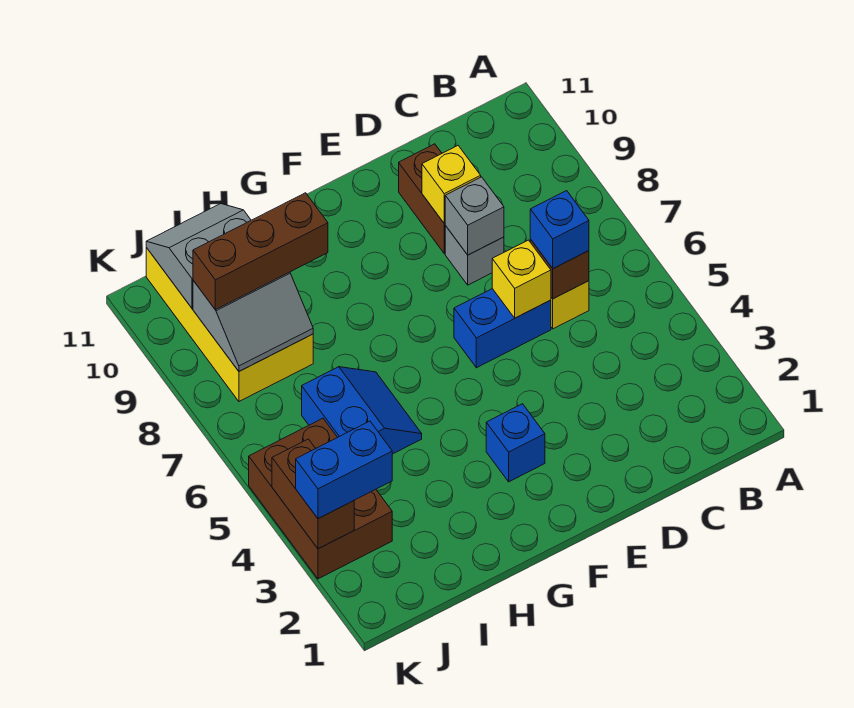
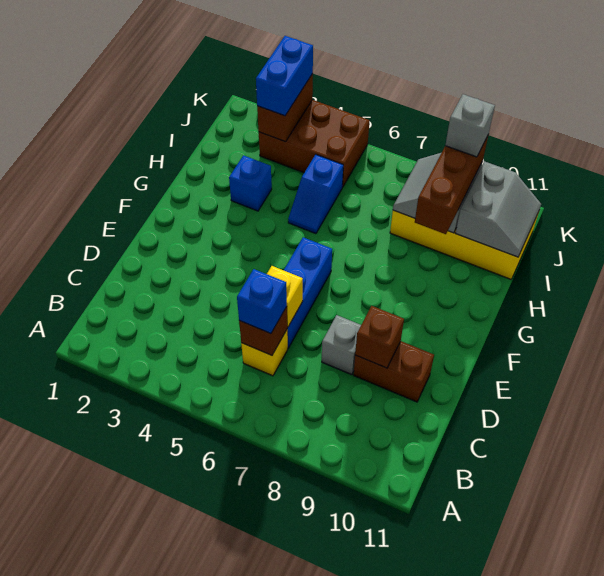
blue brick D6:E6 level 1 -> blue brick D6:F6 level 1
grey brick D8 level 2 -> grey brick J9 level 4
yellow brick D9 level 2 -> brown brick D9 level 2
blue brick F3 level 1 -> blue brick H3 level 1
blue slope H5:I6 level 1 top I -> blue slope H5:I5 level 1 top I
brown brick K3:K4 level 2 -> brown brick J3:K3 level 2

